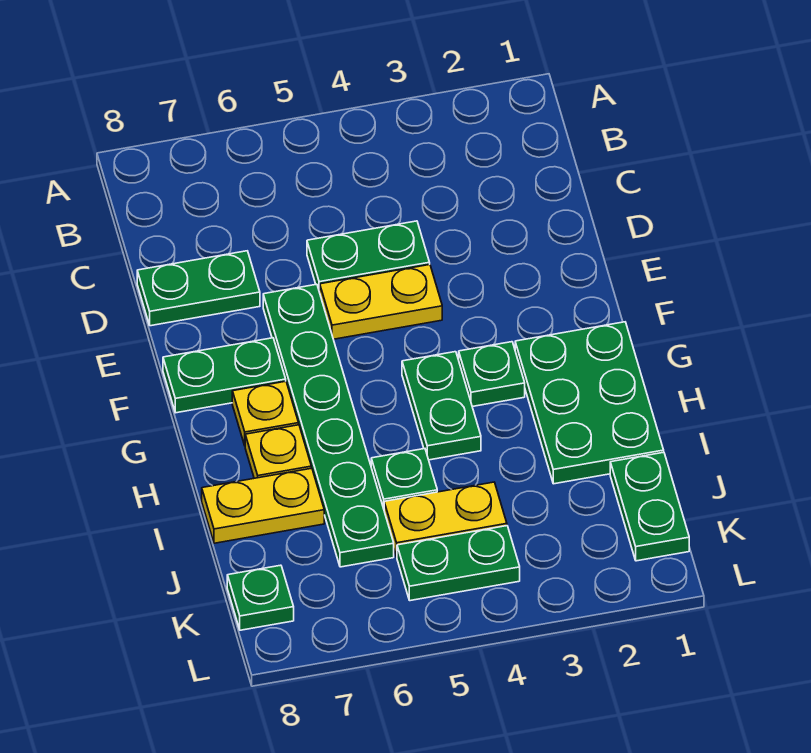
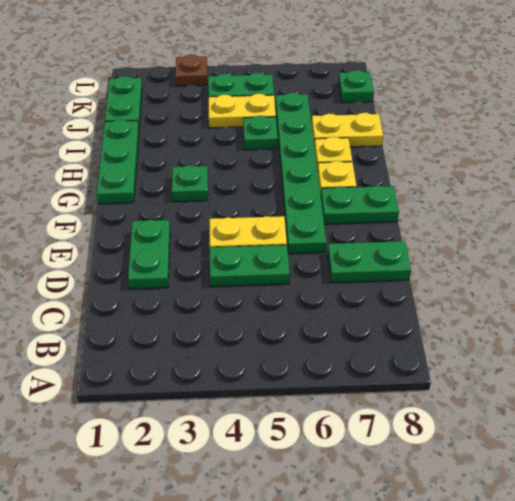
green plate G1:I2 level 1 -> green plate G1:I1 level 1
green plate G4:H4 level 1 -> green plate D2:E2 level 1
none -> brown plate L3 level 1

